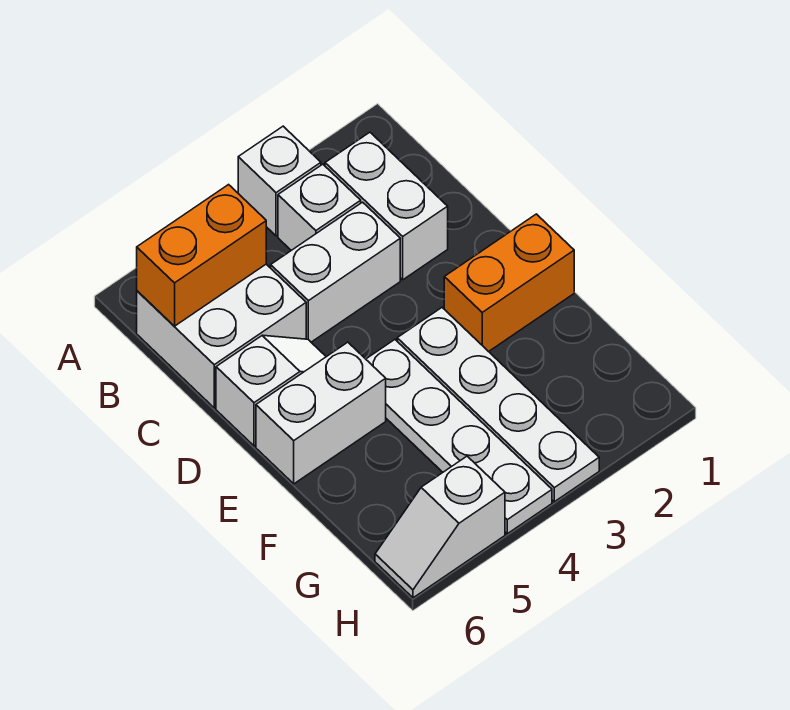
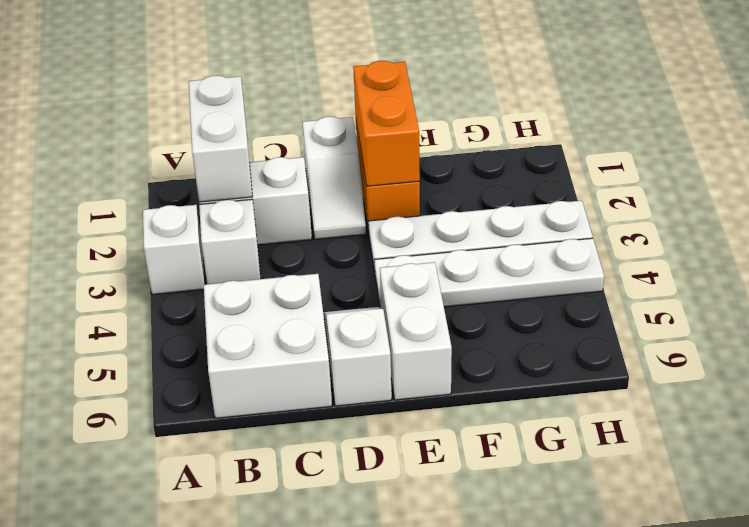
orange brick B5:B6 level 2 -> orange brick E1:E2 level 2
white brick C3:C4 level 1 -> white brick B1:B2 level 2
white slope H5:H6 level 1 top 5 -> white slope D1:D2 level 1 top 1

